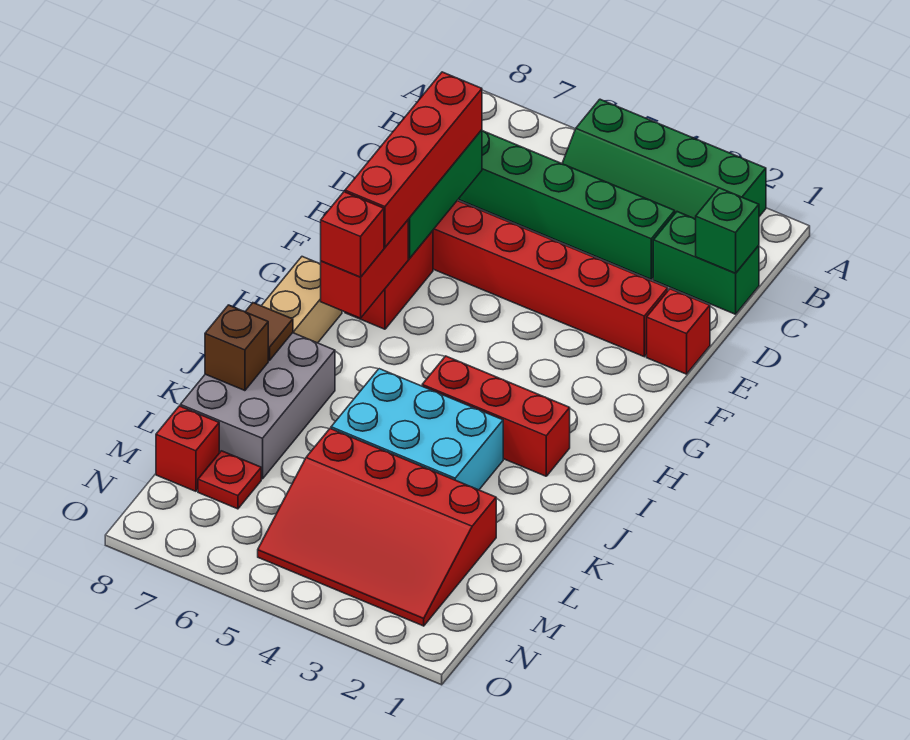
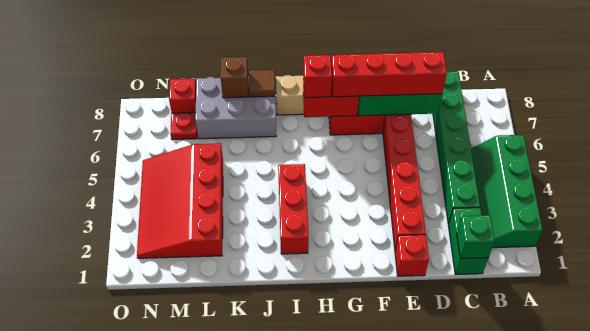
cyan brick J3:K5 level 1 -> none

